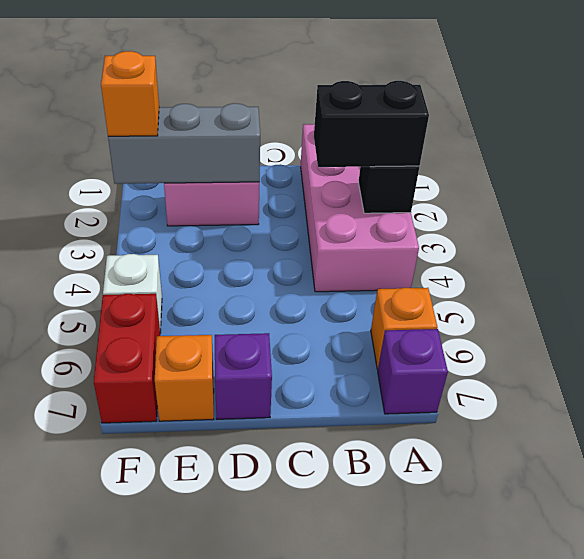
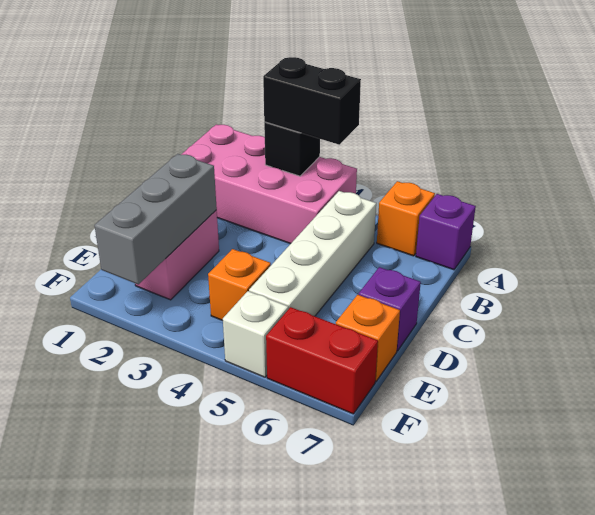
black brick A3:B3 level 3 -> black brick A3:A4 level 3
none -> white brick B5:E5 level 1
orange brick F2 level 3 -> orange brick E4 level 1

